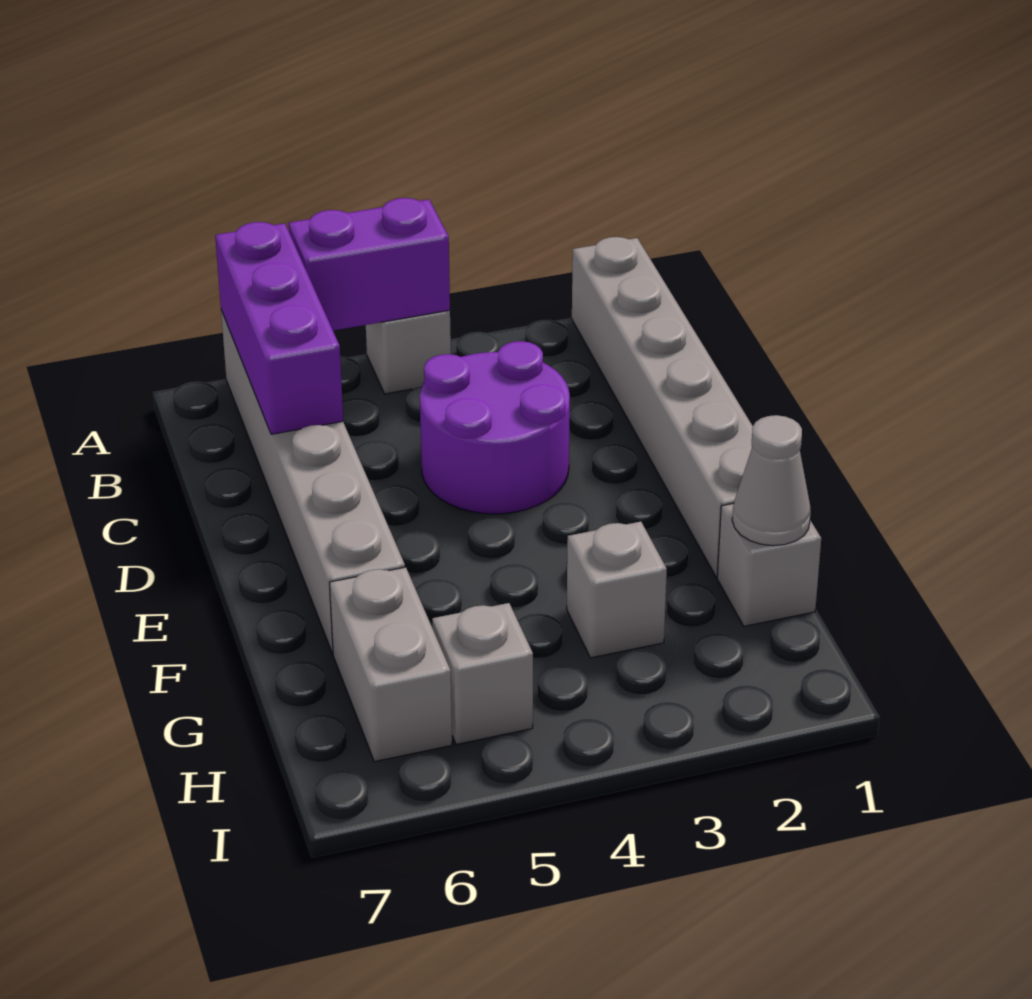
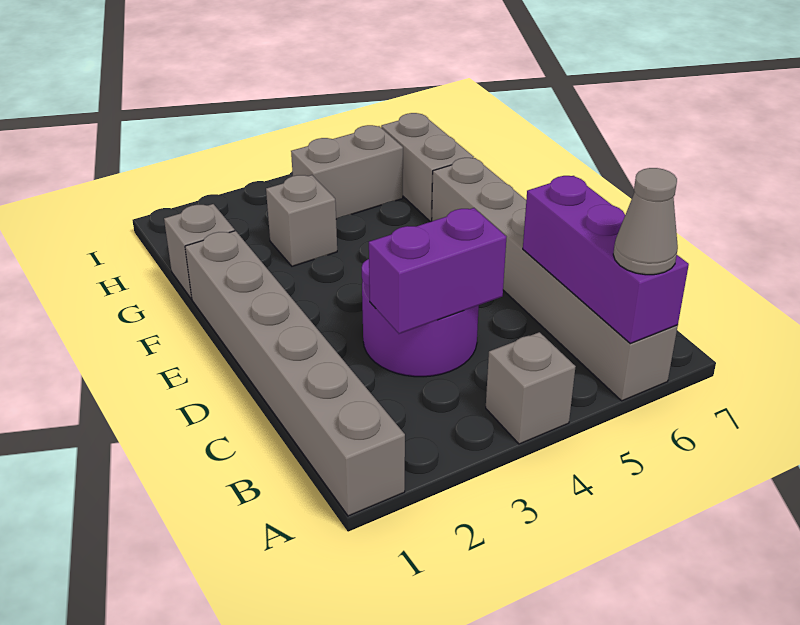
purple brick A4:A5 level 2 -> purple brick C3:C4 level 2
grey cone G1 level 2 -> grey cone A6 level 3
grey brick H5 level 1 -> grey brick H4:H5 level 1

